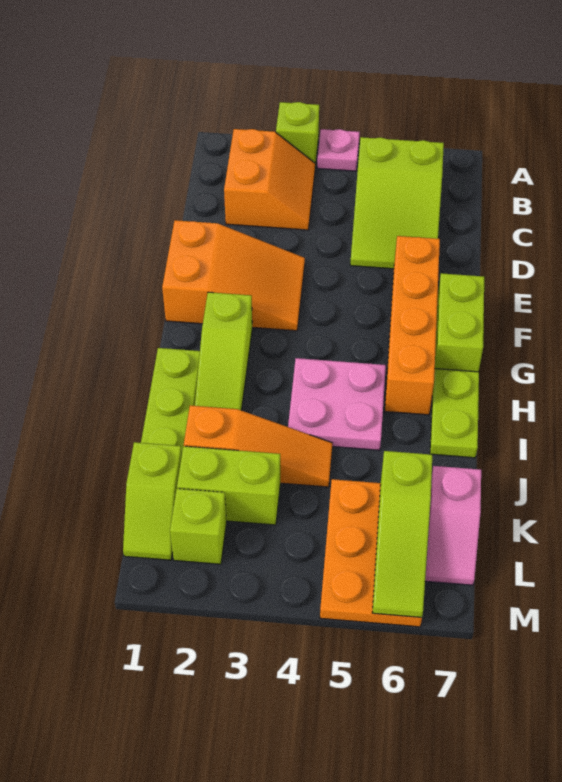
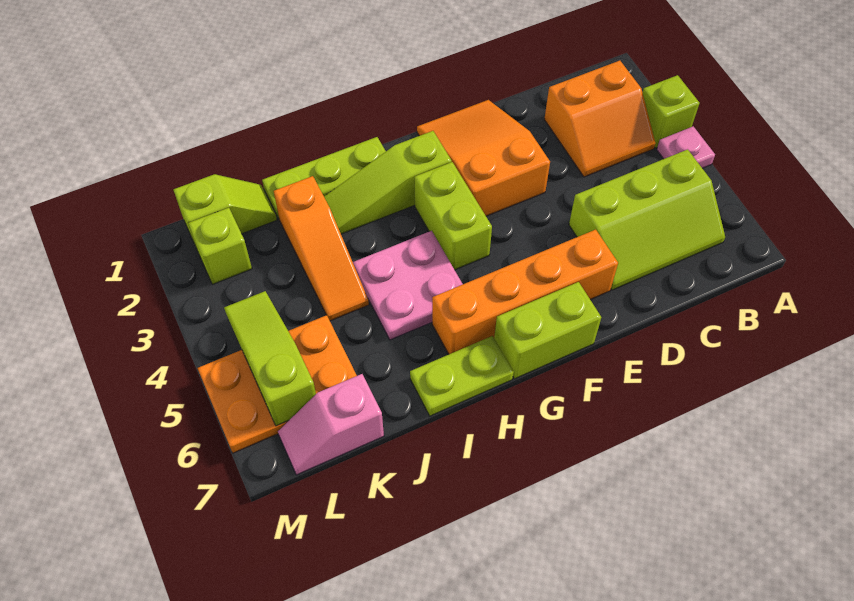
lime slope B5:D6 level 1 top B -> lime slope B5:D6 level 1 top 5
orange slope E1:F3 level 1 top 1 -> orange slope E1:F3 level 1 top 3
lime slope K1:L1 level 1 top K -> lime slope K1:L1 level 1 top L
lime brick K2:K3 level 1 -> lime brick G3:G4 level 1
lime slope K6:M6 level 2 top K -> lime slope L4:L6 level 2 top 6

